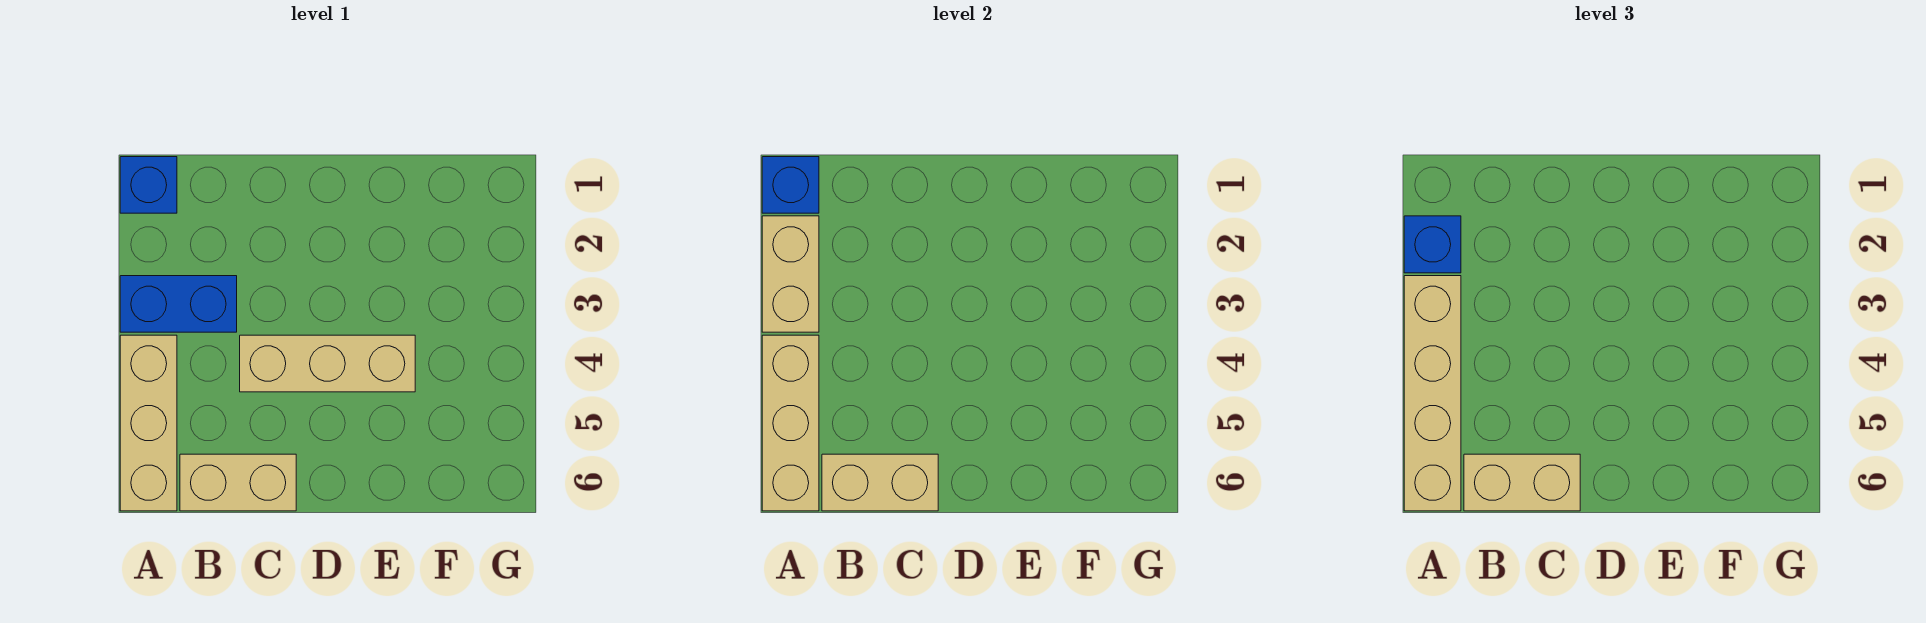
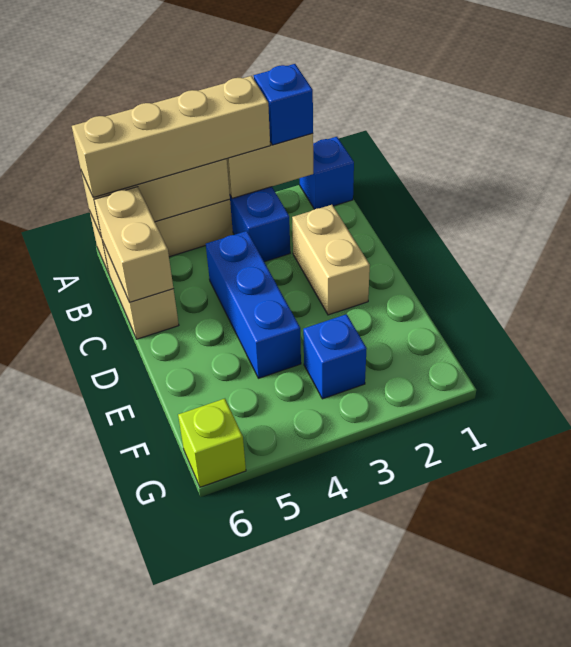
blue brick A1 level 2 -> blue brick F3 level 1
tan brick B6:C6 level 3 -> tan brick C2:D2 level 1
tan brick C4:E4 level 1 -> blue brick C4:E4 level 1
none -> lime brick G6 level 1

